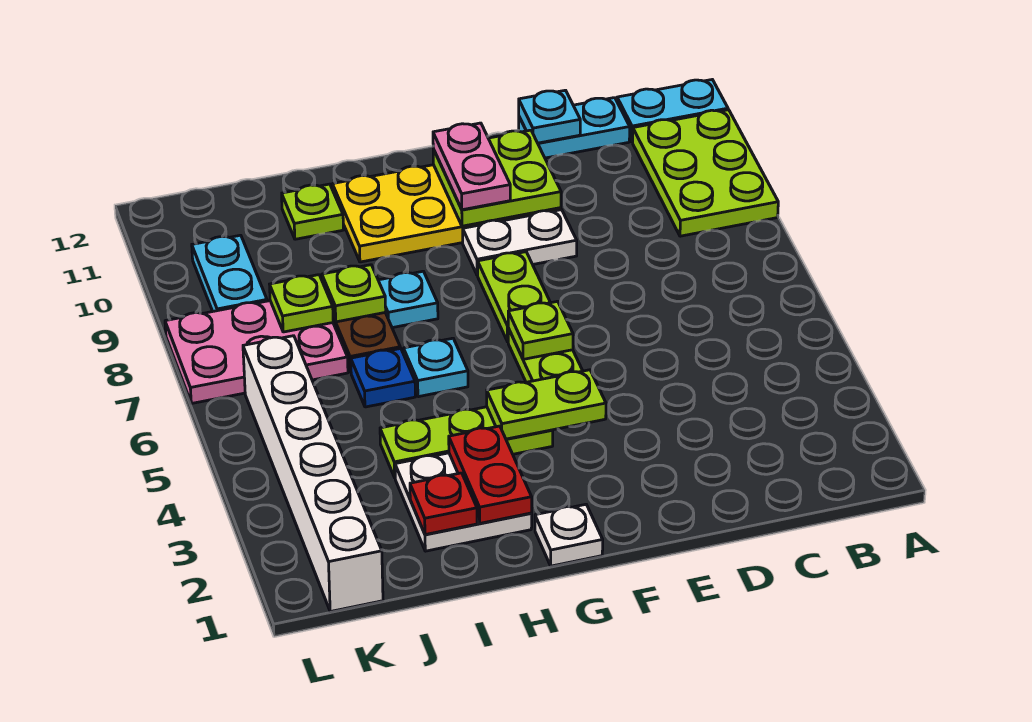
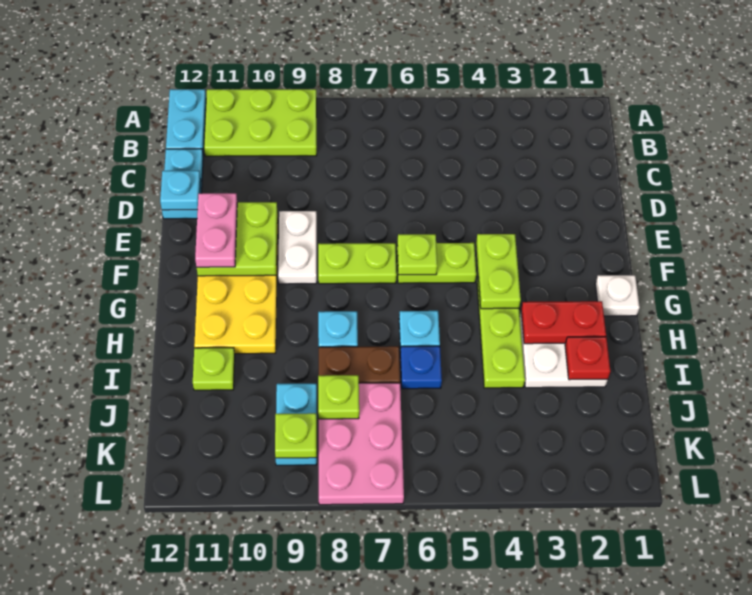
pink plate F10:F11 level 3 -> pink plate E11:F11 level 3
lime plate I8 level 2 -> lime plate K9 level 2
white brick K1:K6 level 1 -> none
cyan plate K9:K10 level 1 -> cyan plate J9:K9 level 1

